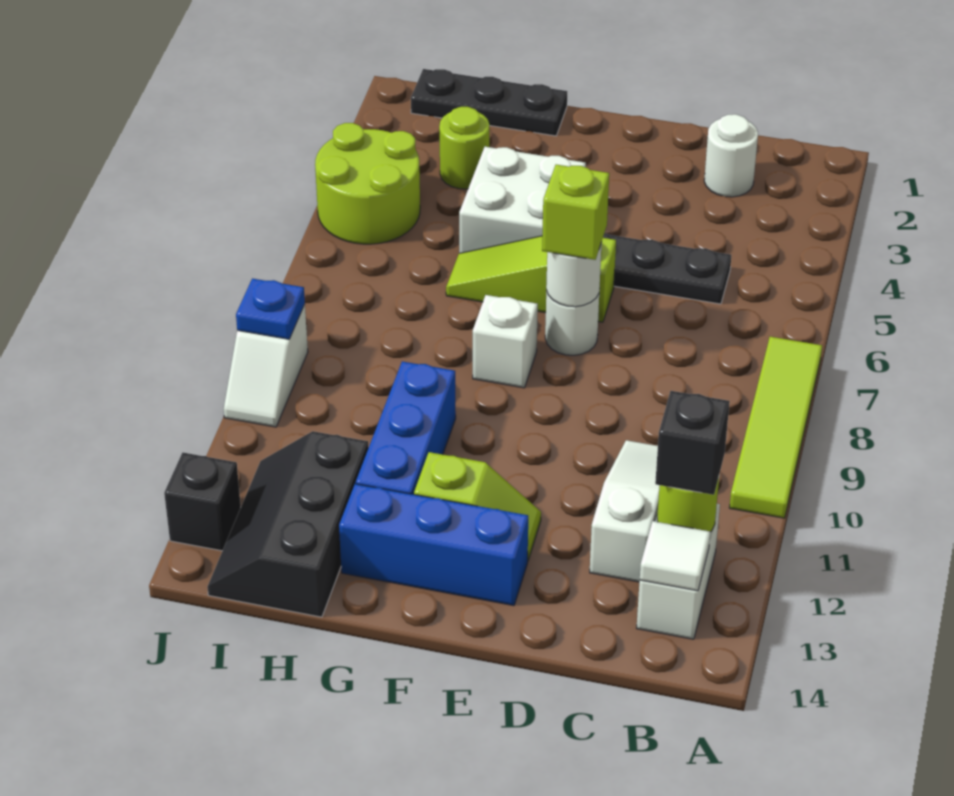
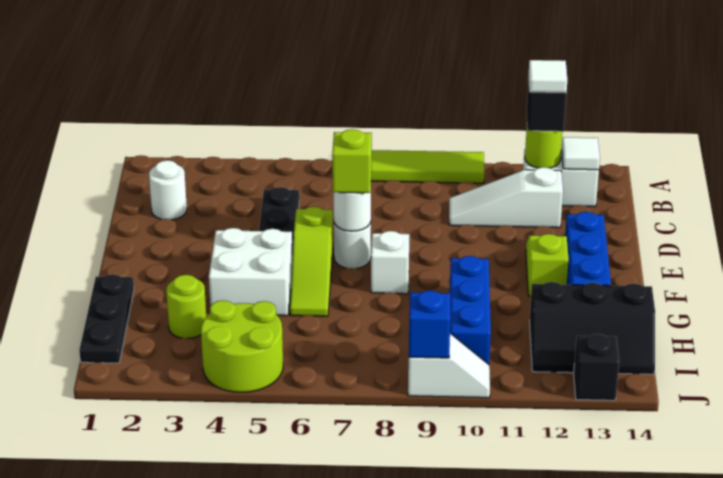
none -> white tile B12 level 4
blue brick G10:G12 level 1 -> blue brick G10:I10 level 1
blue plate J9 level 2 -> blue brick J9 level 2

